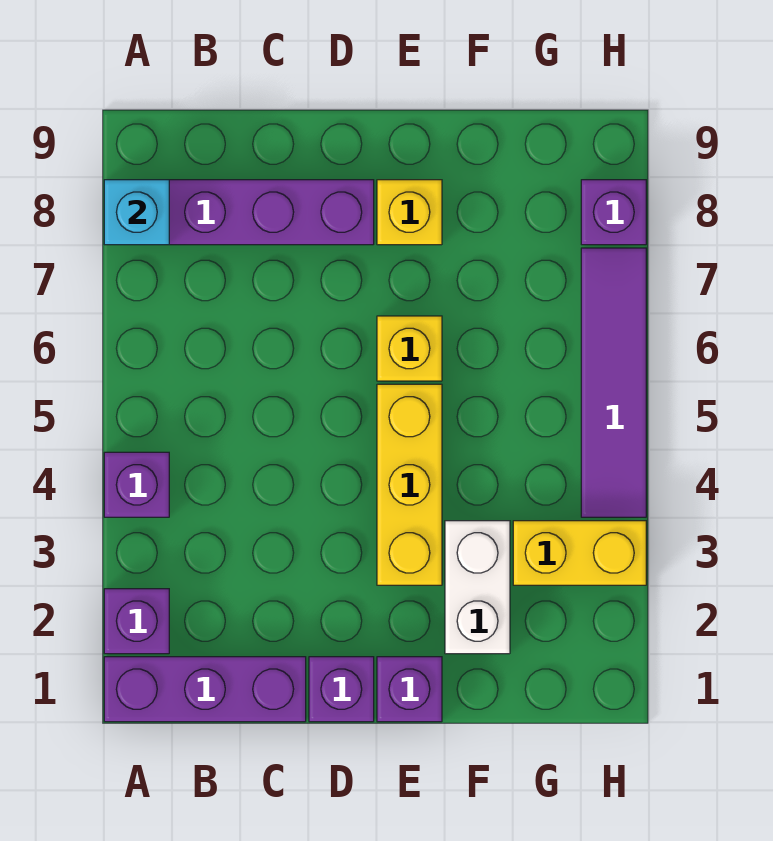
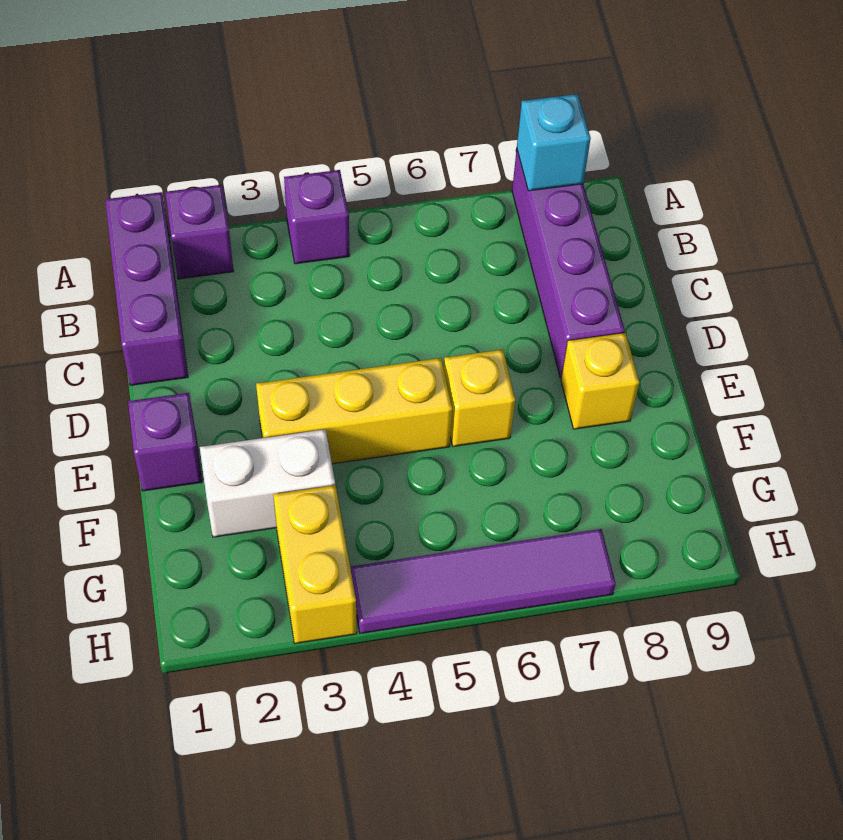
purple brick D1 level 1 -> none
purple brick H8 level 1 -> none

